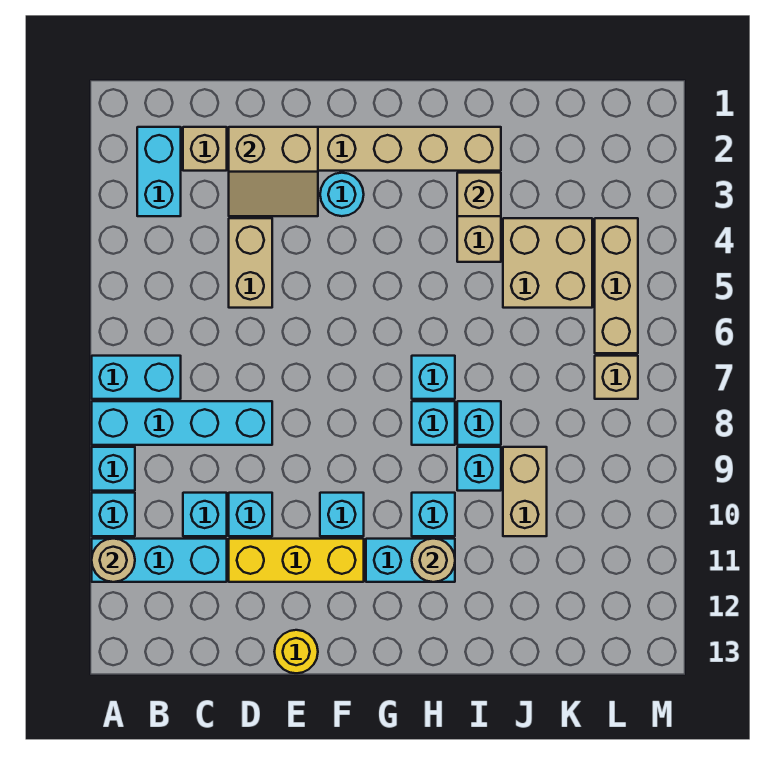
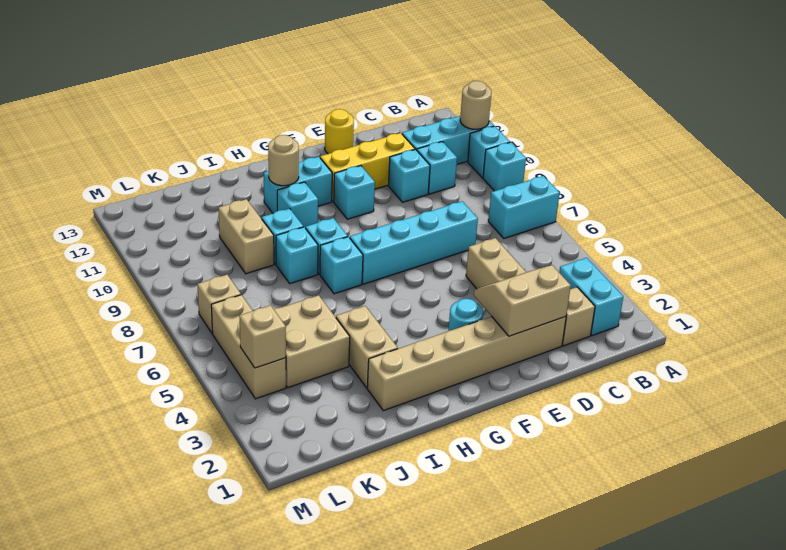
cyan brick A8:D8 level 1 -> cyan brick D7:G7 level 1
tan brick I3 level 2 -> tan brick L4 level 2

